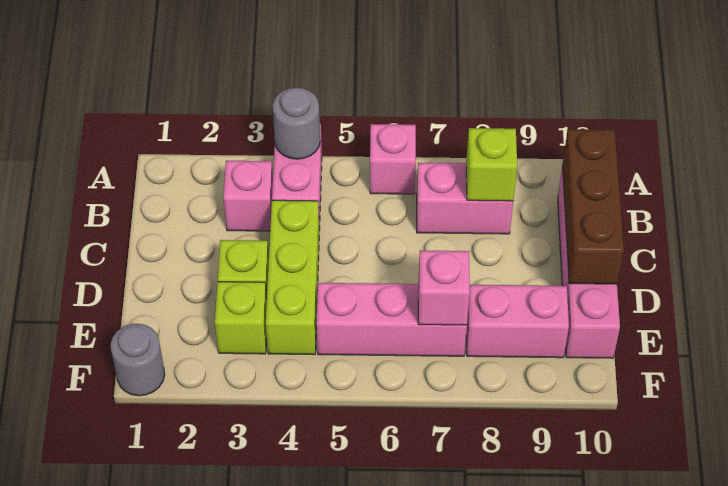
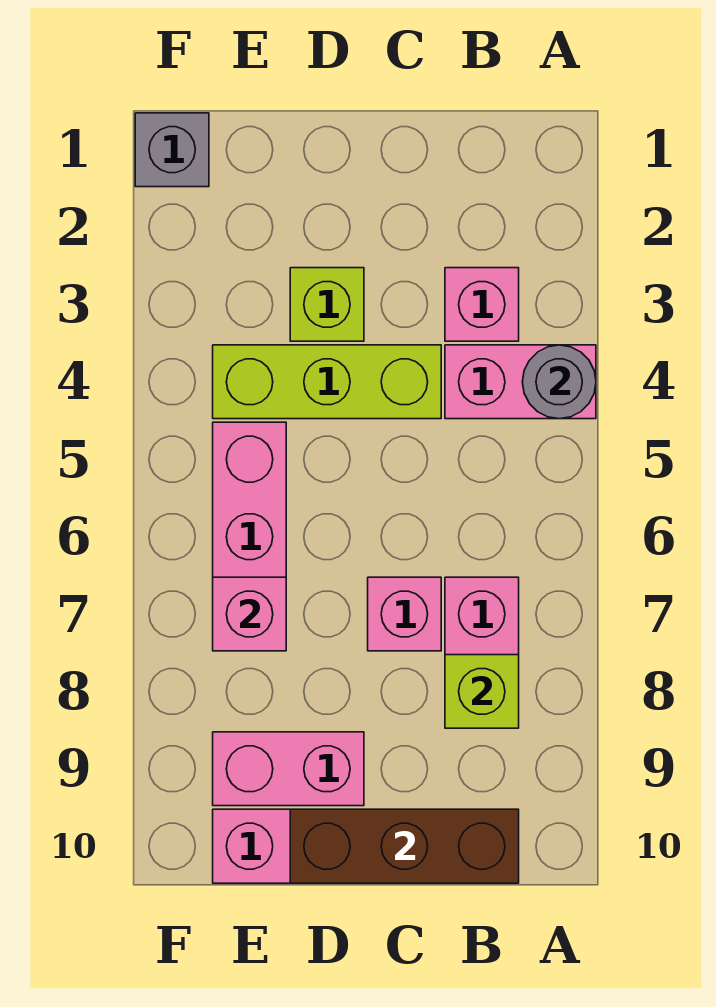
pink brick A6 level 1 -> pink brick C7 level 1
lime brick E3 level 1 -> none
pink brick E8:E9 level 1 -> pink brick D9:E9 level 1
grey round brick F1 level 1 -> grey brick F1 level 1

